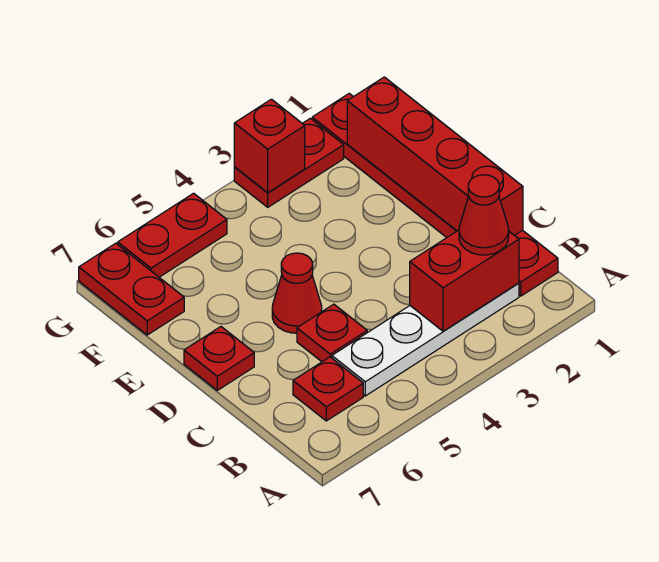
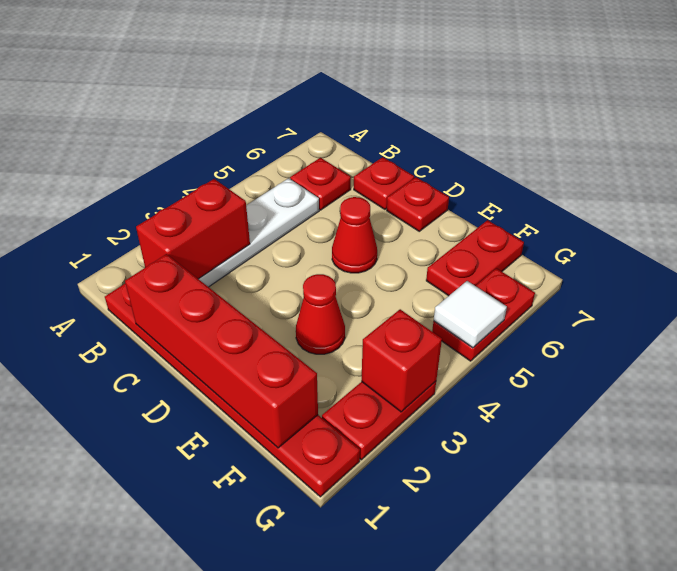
red cone B2 level 3 -> red cone E3 level 1
red plate C5 level 1 -> red plate C7 level 1
red plate F7:G7 level 1 -> red plate F6:F7 level 1
none -> white tile G5 level 2

